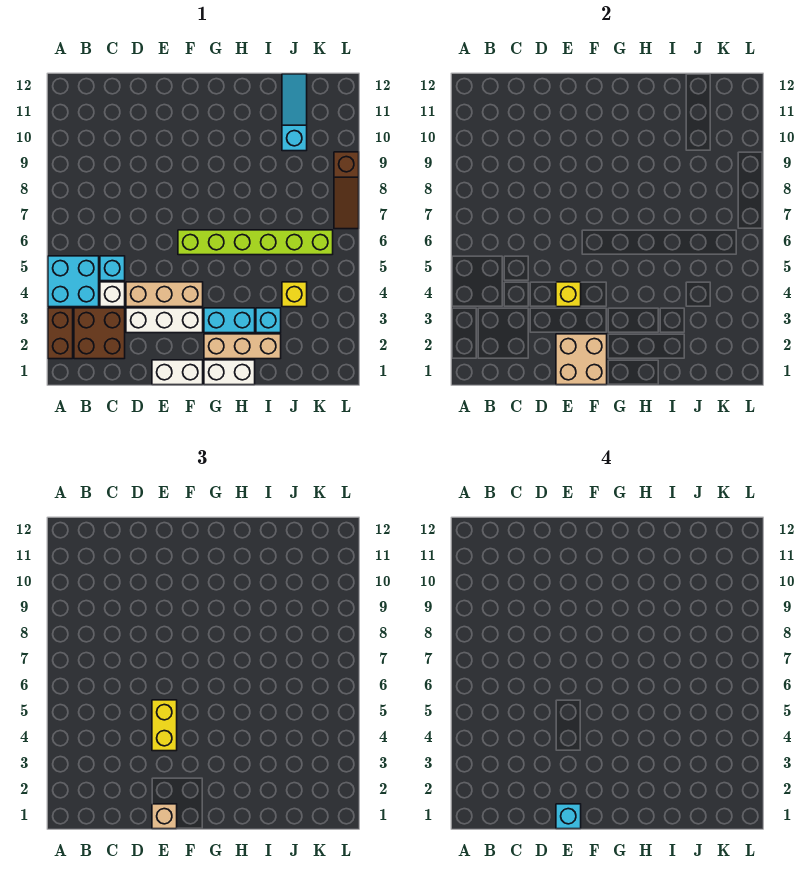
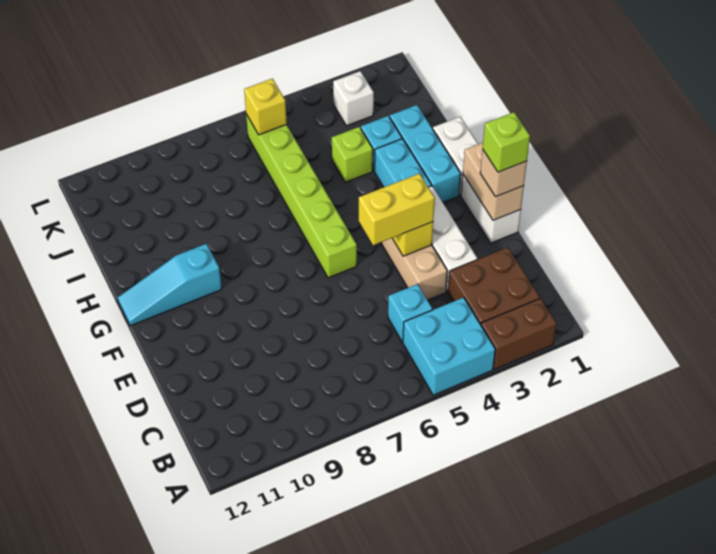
white brick C4 level 1 -> white brick K3 level 1
tan brick E1:F2 level 2 -> tan brick E1:F1 level 2
cyan brick E1 level 4 -> lime brick E1 level 4
tan brick G2:I2 level 1 -> cyan brick G2:I2 level 1
none -> lime brick I4 level 1
yellow brick J4 level 1 -> yellow brick K6 level 2
cyan slope J10:J12 level 1 top 10 -> cyan slope G10:G12 level 1 top 10
brown slope L7:L9 level 1 top 9 -> none

